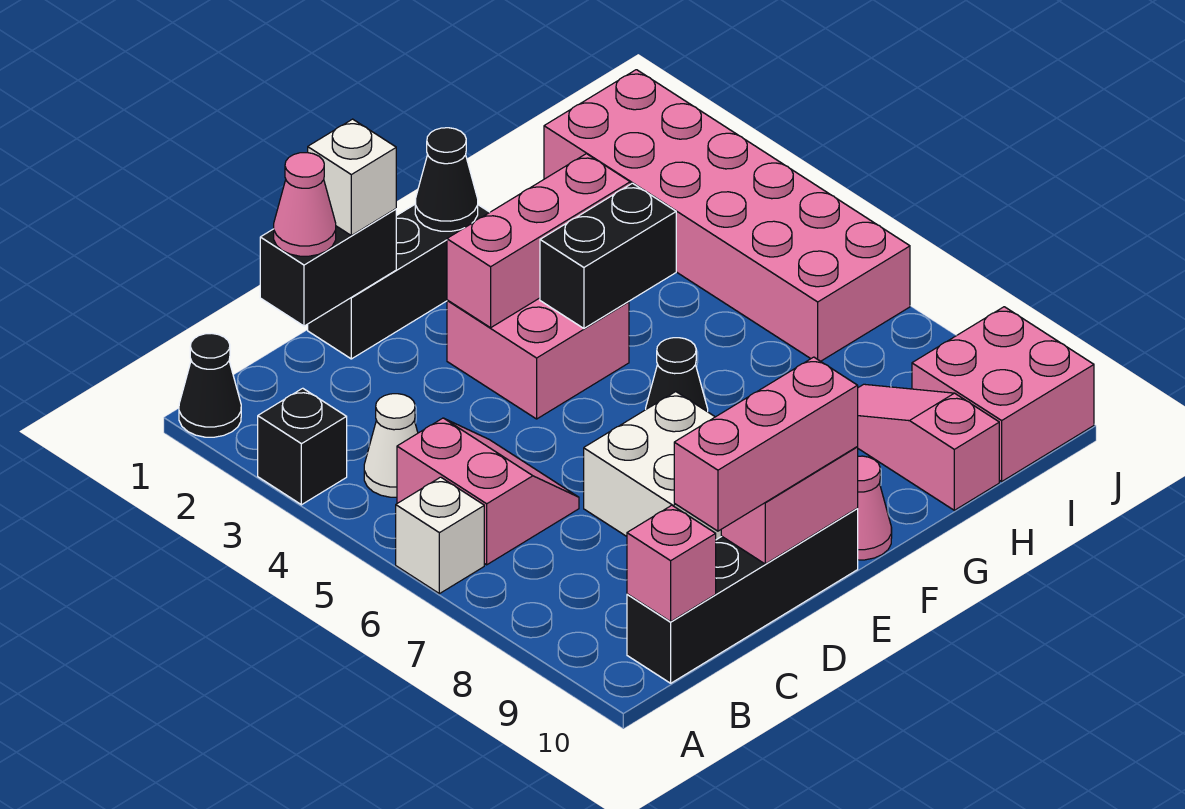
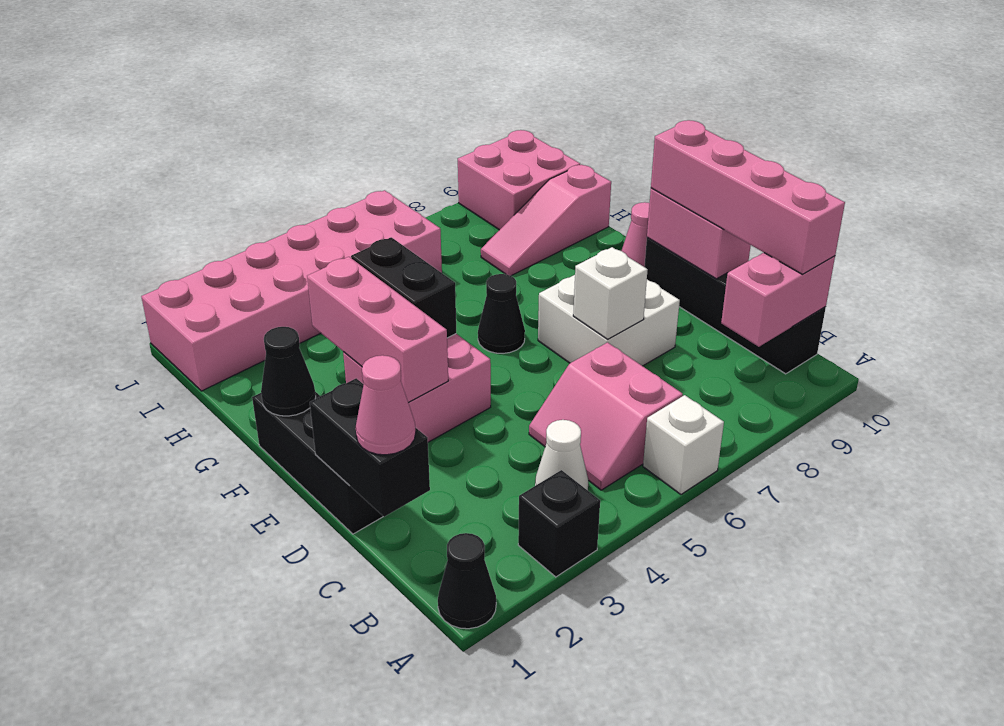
pink slope B5:C6 level 1 top B -> pink slope B5:C6 level 1 top 6
pink brick B10 level 2 -> pink brick B9:B10 level 2
pink brick C10:E10 level 3 -> pink brick B10:E10 level 3
white brick D1 level 3 -> white brick D7 level 2

